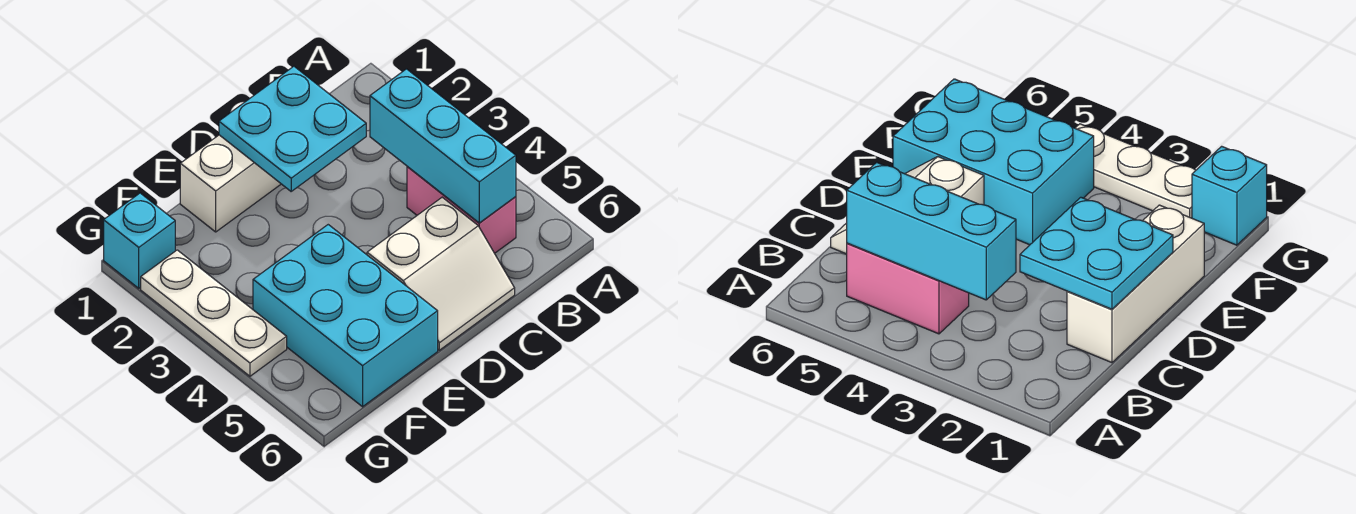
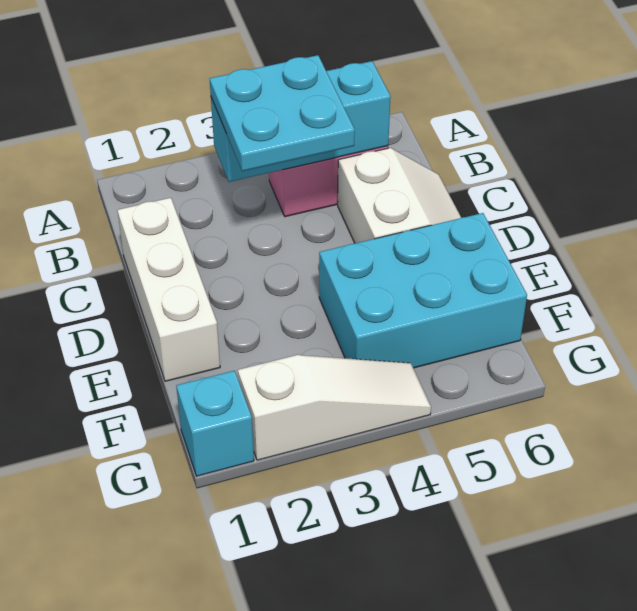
cyan plate C1:D2 level 2 -> cyan plate B3:C4 level 3
white plate G2:G4 level 1 -> white slope G2:G4 level 1 top 2

